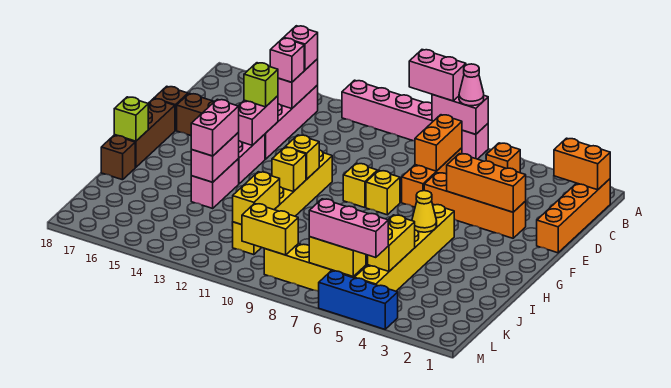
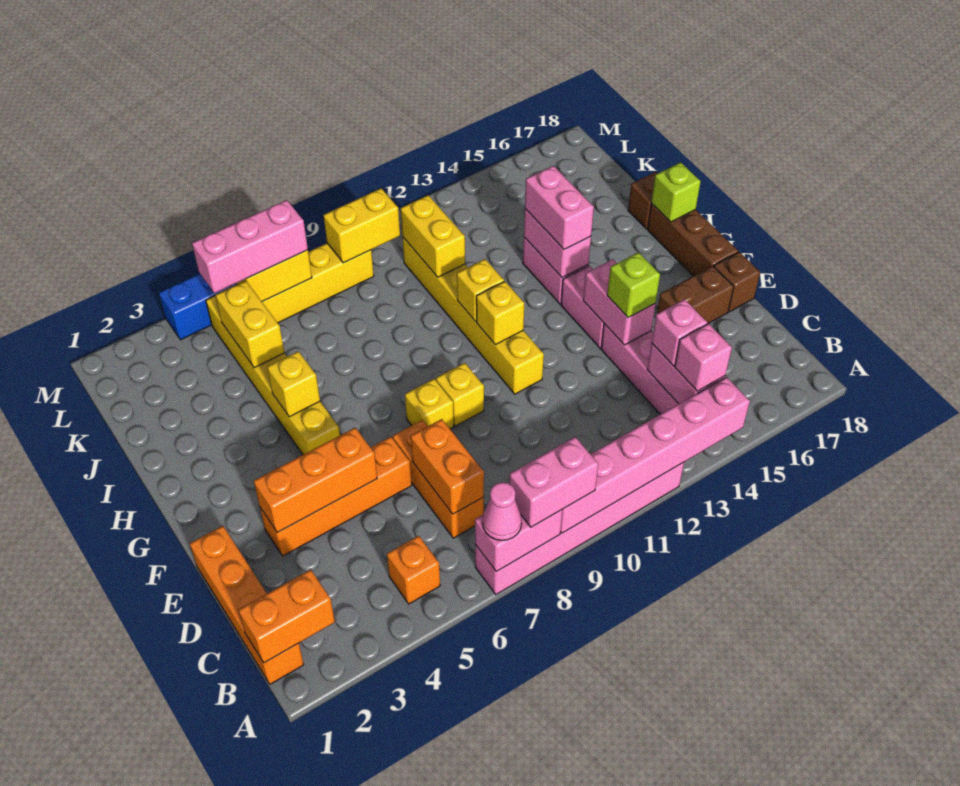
none -> pink brick A9:A14 level 2
yellow cone H5 level 2 -> yellow brick H5 level 2

